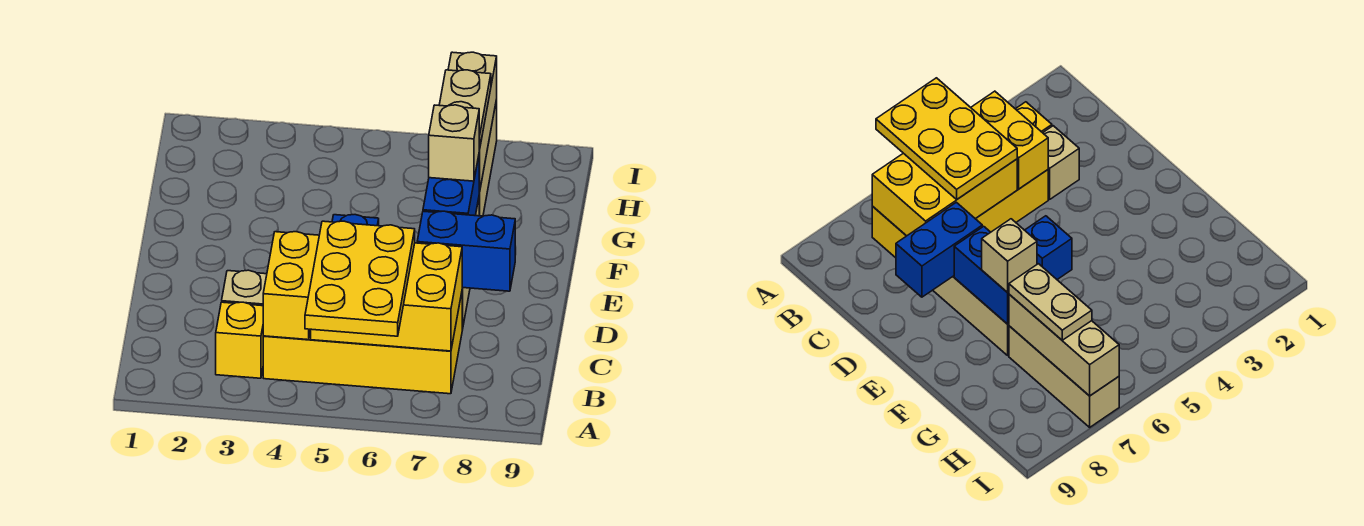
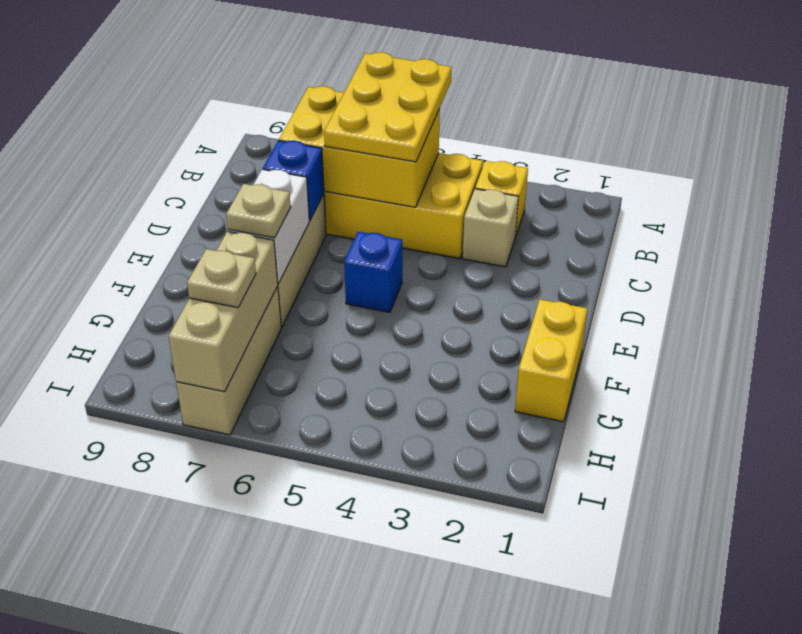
yellow brick B4:C4 level 2 -> yellow brick F1:G1 level 1
blue brick D7:D8 level 2 -> blue brick D7 level 2
blue brick E7:F7 level 2 -> white brick E7:F7 level 2
tan brick F7 level 3 -> tan plate F7 level 3
tan plate G7:H7 level 3 -> tan plate H7 level 3

